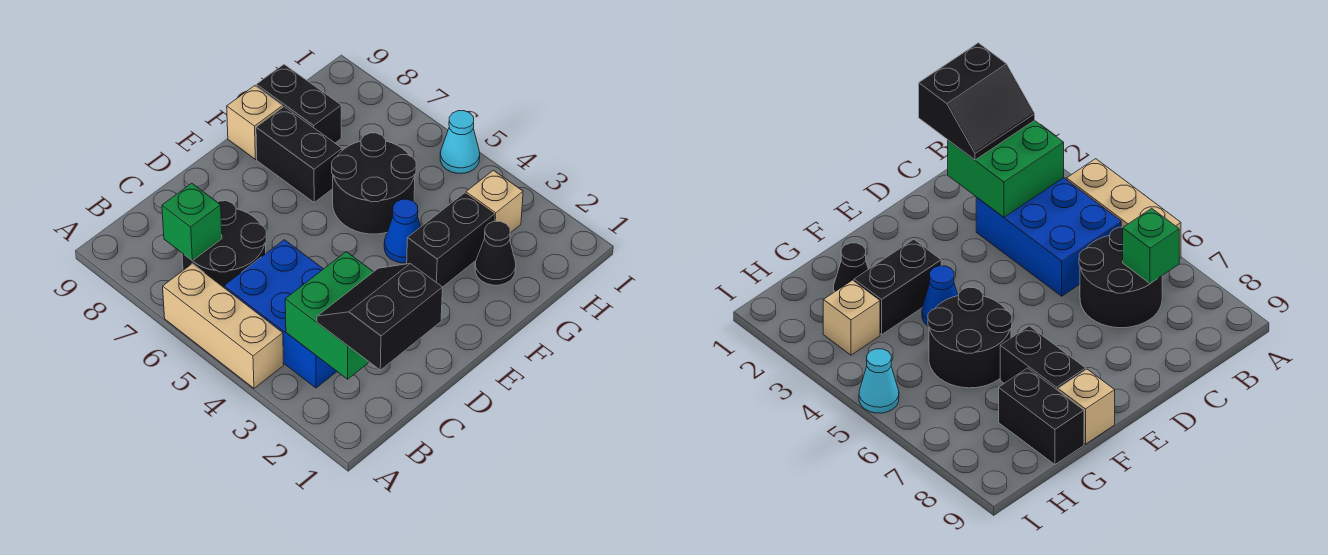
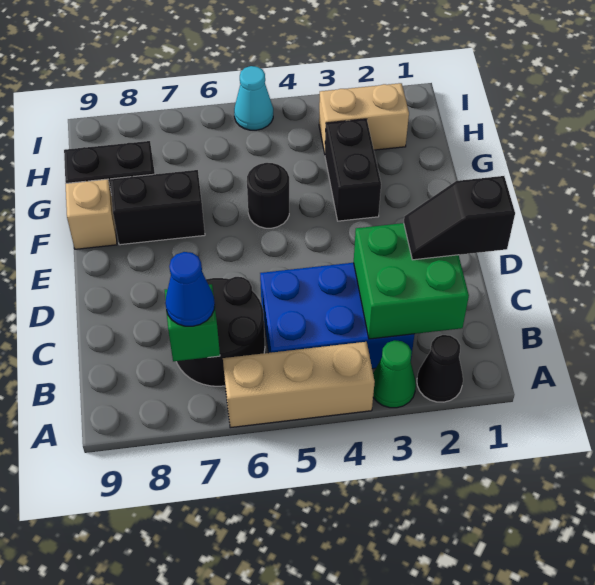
none -> green cone A3 level 1
black slope B1:C2 level 3 top 1 -> black slope C1:C2 level 3 top 1
blue cone F4 level 1 -> blue cone B7 level 3
black round brick F5:G6 level 1 -> black round brick F5 level 1
black cone G2 level 1 -> black cone A2 level 1
tan brick H3 level 1 -> tan brick H2:H3 level 1

